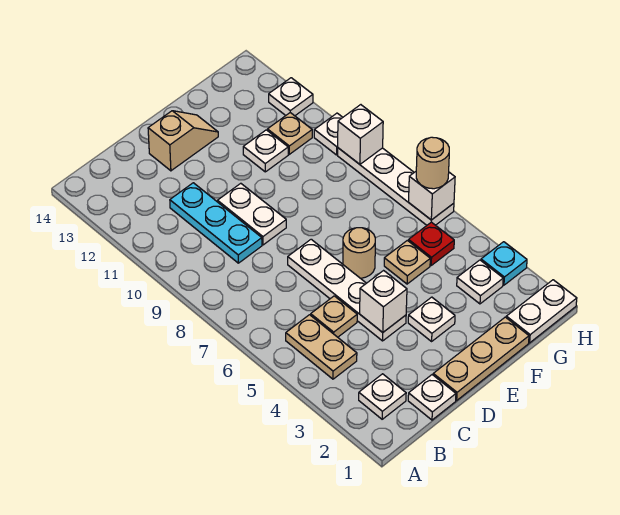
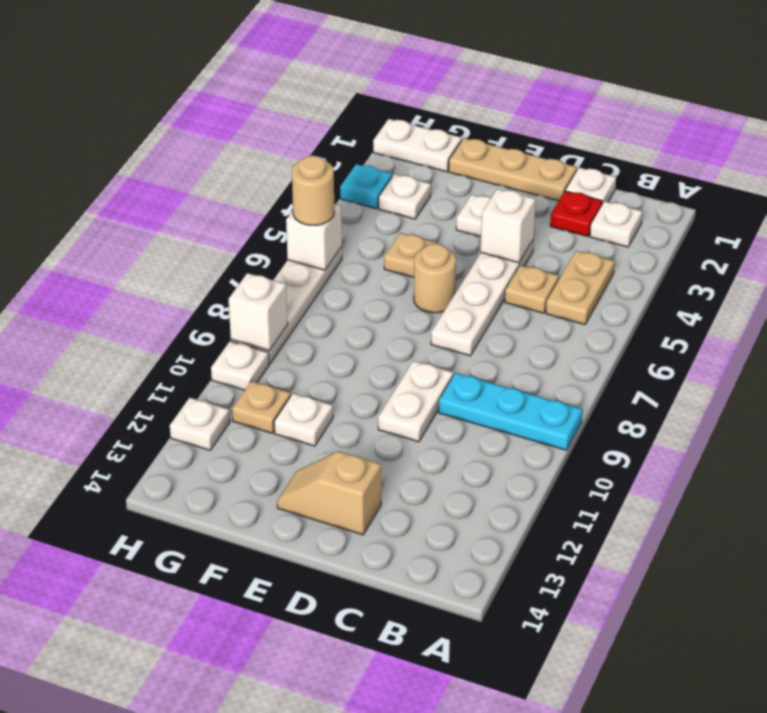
cyan plate C9:C11 level 1 -> cyan plate A9:C9 level 1
red plate G5 level 1 -> red plate C2 level 1

